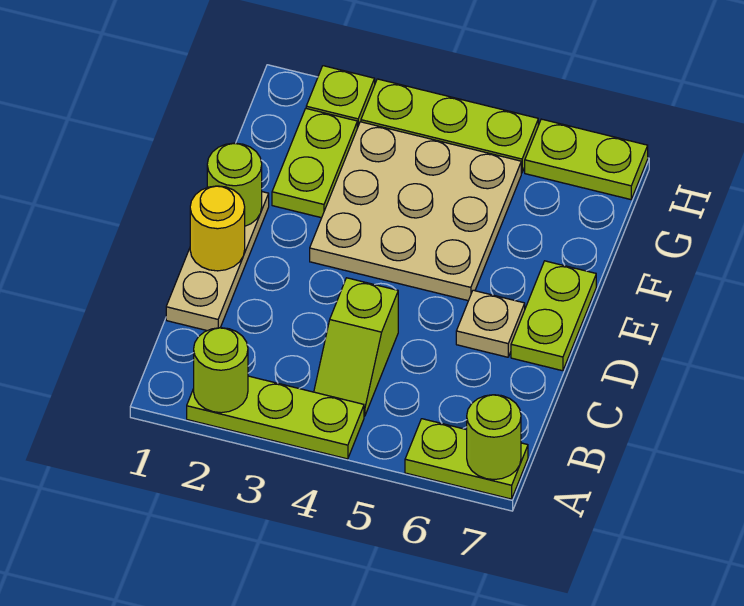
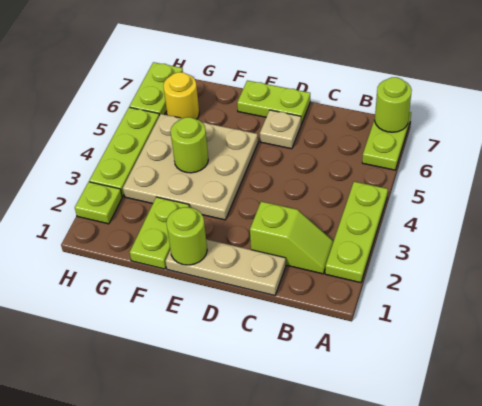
lime round brick A2 level 2 -> lime round brick F4 level 2
lime slope B4:C4 level 1 top C -> lime slope B2:C2 level 1 top C
yellow round brick D1 level 2 -> yellow round brick G6 level 1
lime plate F2:G2 level 1 -> lime plate F1:F2 level 1

